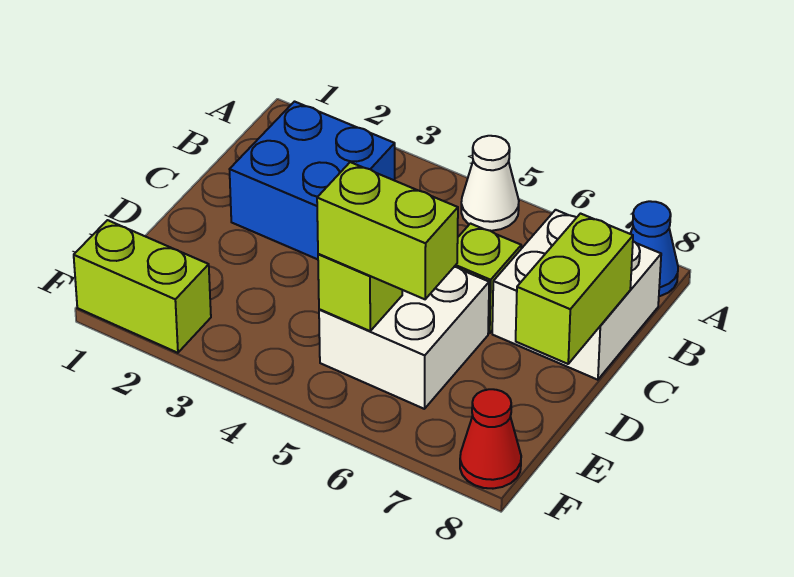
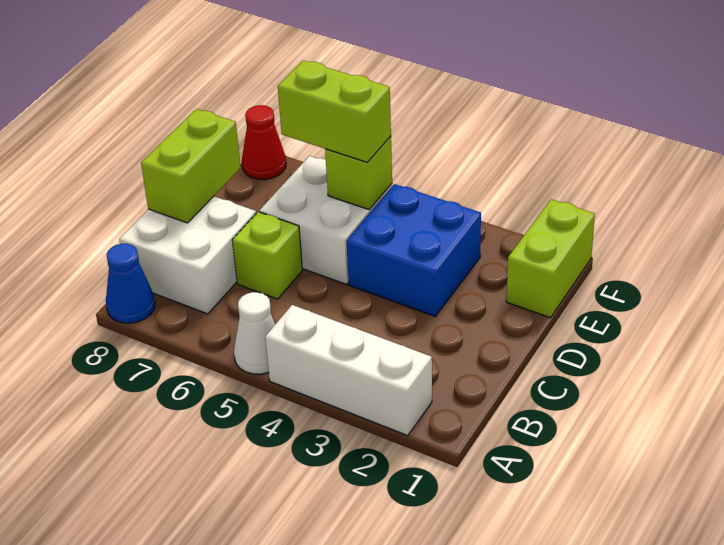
none -> white brick A2:A4 level 1
blue brick B2:C3 level 1 -> blue brick D3:E4 level 1
lime brick F1:F2 level 1 -> lime brick E1:F1 level 1

